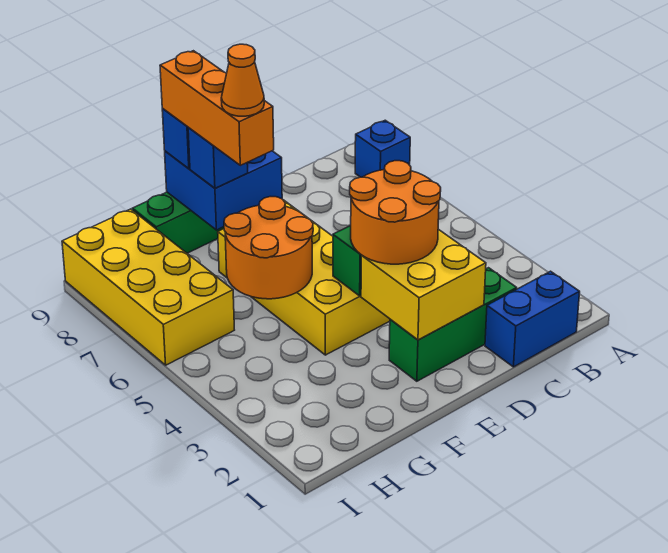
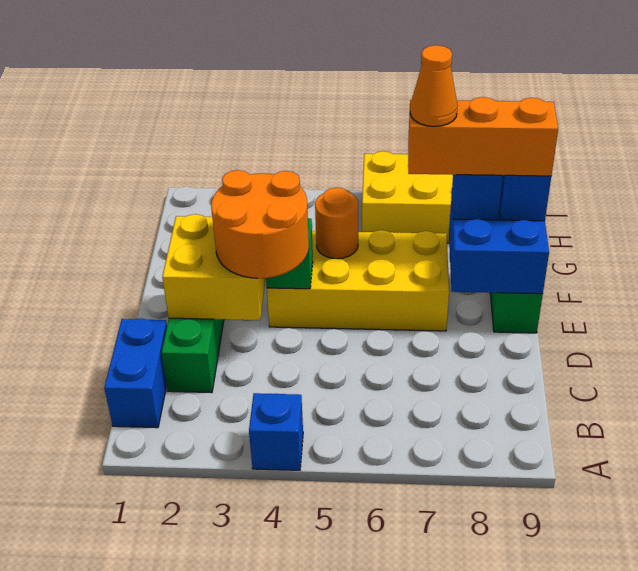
blue brick A8 level 1 -> blue brick A4 level 1
orange round brick F5:G6 level 2 -> orange round brick F5 level 2

